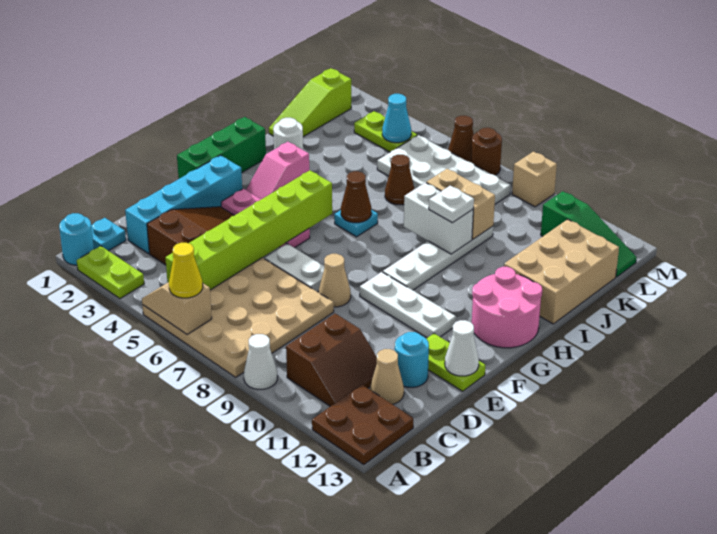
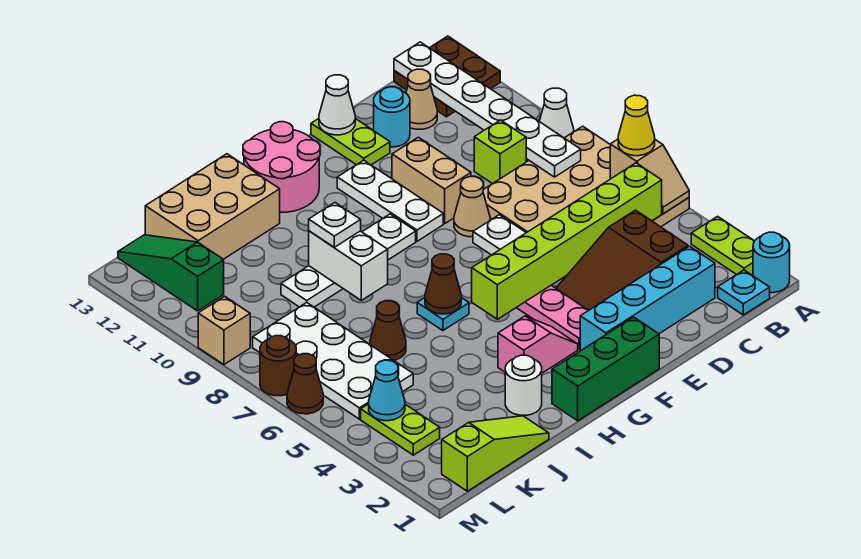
none -> white plate B8:B13 level 2
brown slope B10:C11 level 1 top 10 -> none
none -> lime brick C9 level 1
tan brick J8:J9 level 2 -> tan brick E9:E10 level 1

